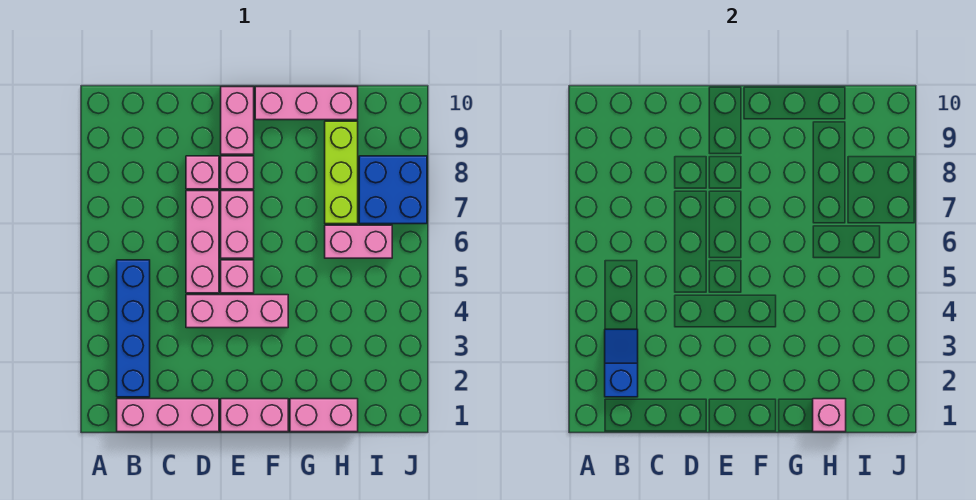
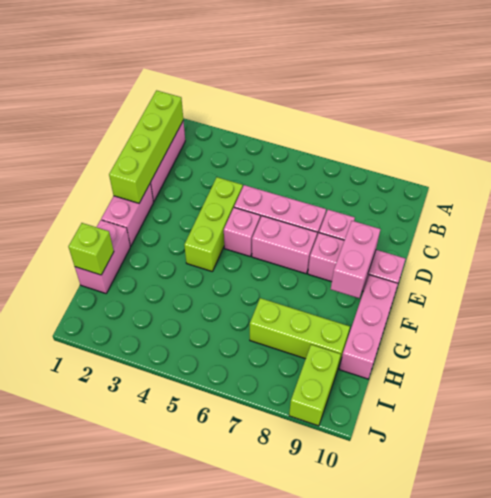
none -> lime brick B1:E1 level 2
blue brick B2:B5 level 1 -> none
blue slope B2:B3 level 2 top 2 -> none
pink brick D4:F4 level 1 -> lime brick D4:F4 level 1
pink brick H1 level 2 -> lime brick H1 level 2
pink brick H6:I6 level 1 -> pink brick E9:F9 level 2
blue brick I7:J8 level 1 -> none
none -> lime brick I9:J9 level 1

